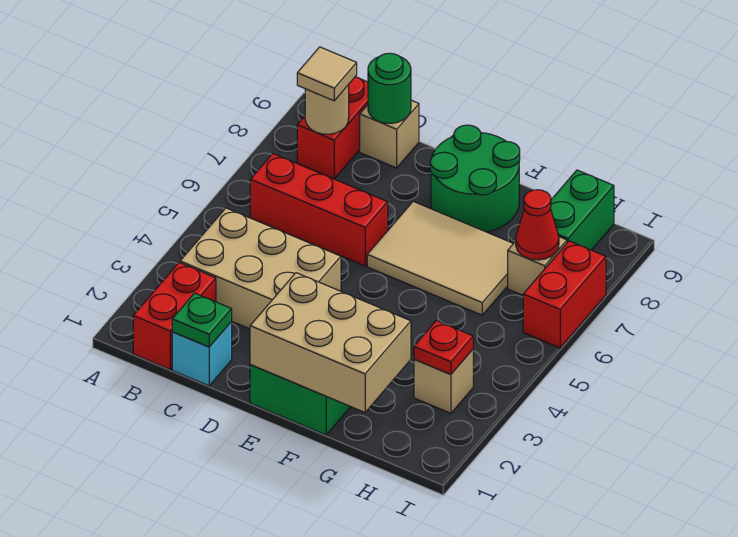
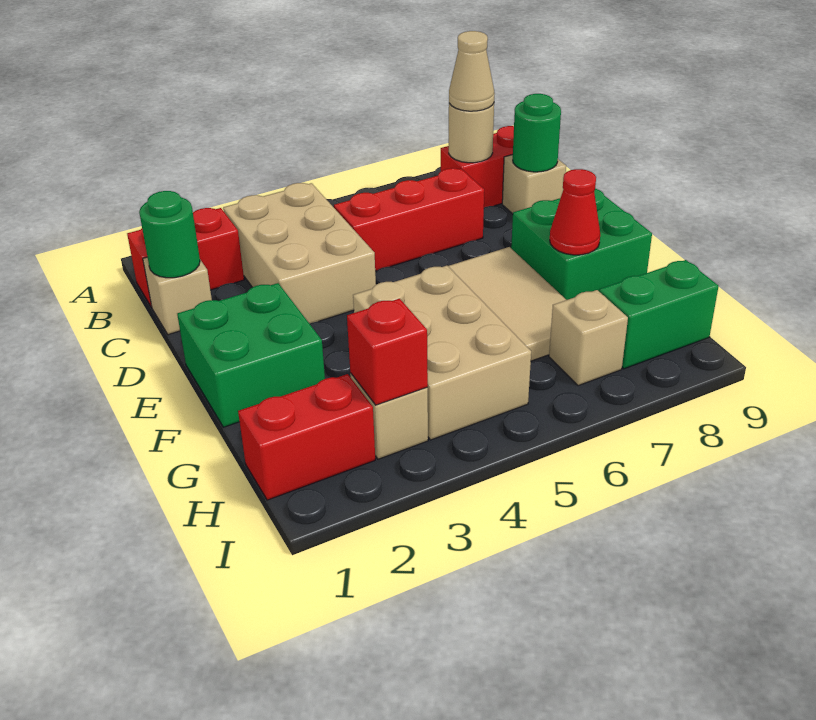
red brick B6:D6 level 1 -> red brick C5:C7 level 1
tan tile B8 level 3 -> tan cone B8 level 3
cyan brick C1 level 1 -> tan brick C1 level 1
green plate C1 level 2 -> green round brick C1 level 2
tan brick E1:G2 level 2 -> tan brick F4:H5 level 1
green round brick E8:F9 level 1 -> green brick E8:F9 level 1
red plate H3 level 2 -> red brick H3 level 2
red cone H7 level 2 -> red cone F8 level 2
red brick I6:I7 level 1 -> red brick H1:H2 level 1

